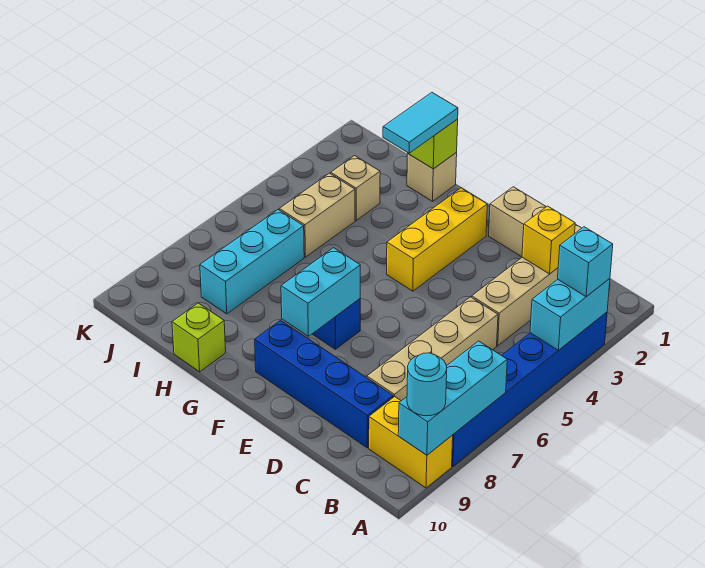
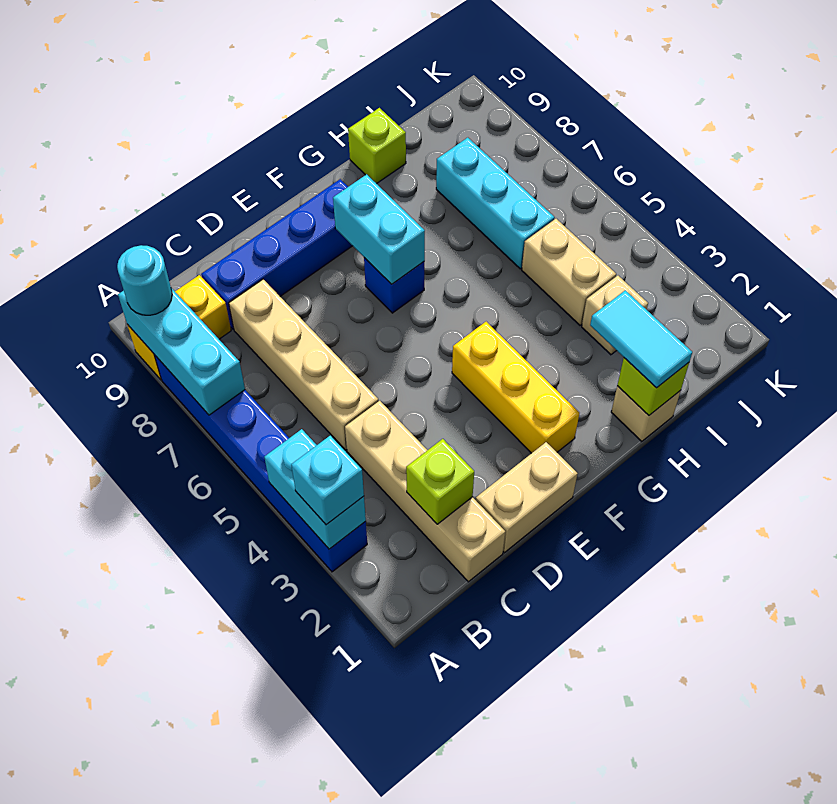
yellow brick C2 level 2 -> lime brick C2 level 2

